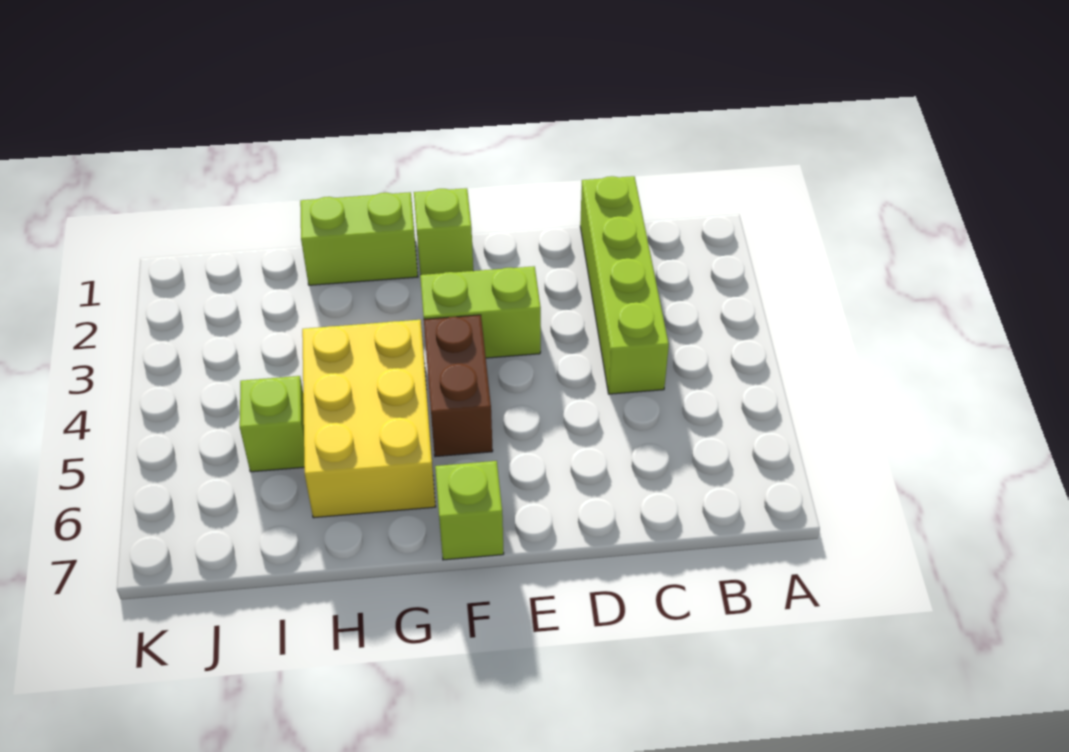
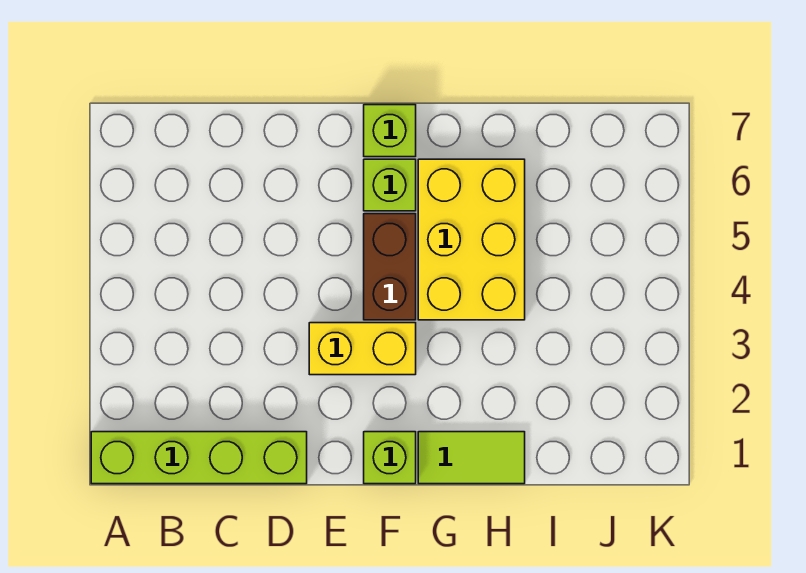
lime brick C1:C4 level 1 -> lime brick A1:D1 level 1
lime brick E3:F3 level 1 -> yellow brick E3:F3 level 1
lime brick G1:H1 level 1 -> lime tile G1:H1 level 1
lime brick I5 level 1 -> lime brick F6 level 1

